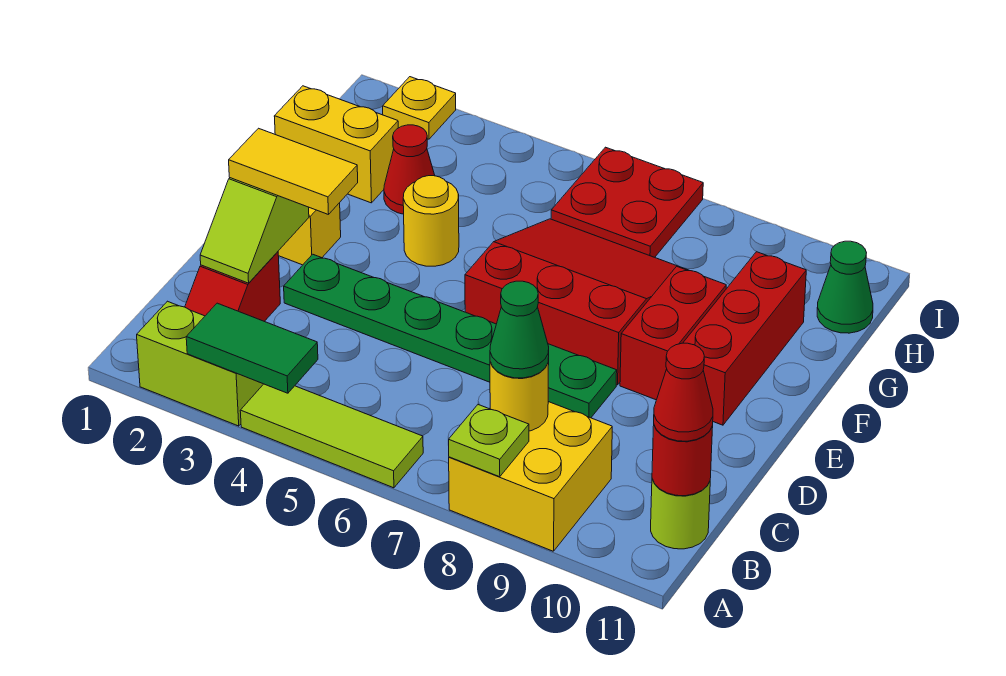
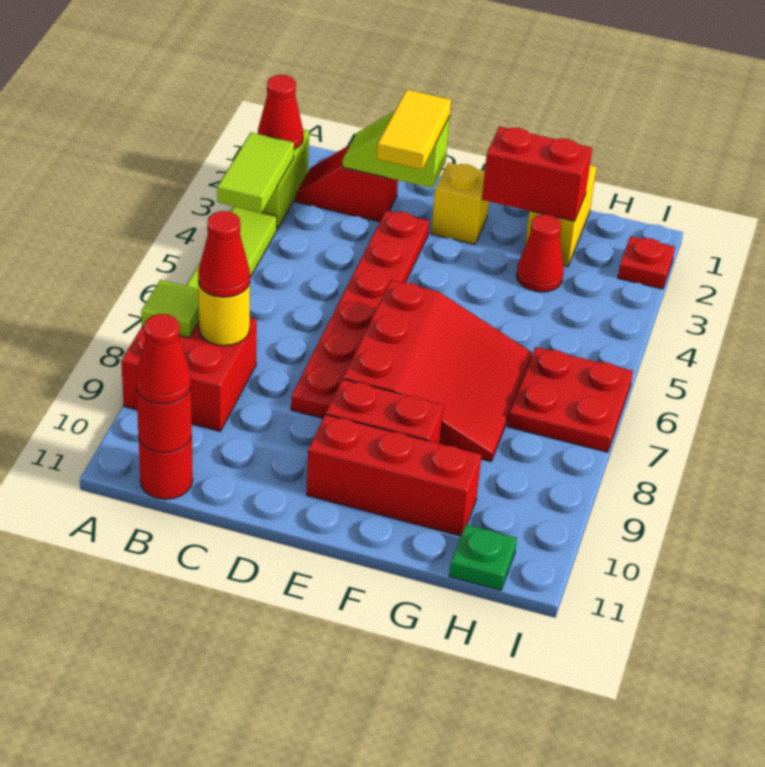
none -> red cone A2 level 2
green tile A3:A4 level 2 -> lime tile A3:A4 level 2
yellow brick A8:B9 level 1 -> red brick A8:B9 level 1
lime plate A8 level 2 -> lime tile A8 level 2
green cone B8 level 3 -> red cone B8 level 3
lime round brick B11 level 1 -> red round brick B11 level 1
green plate D3:D8 level 1 -> red plate D3:D8 level 1
none -> red brick F2:G2 level 2
yellow round brick F4 level 1 -> none
green cone H11 level 1 -> green plate H11 level 1
yellow plate I2 level 1 -> red plate I2 level 1

